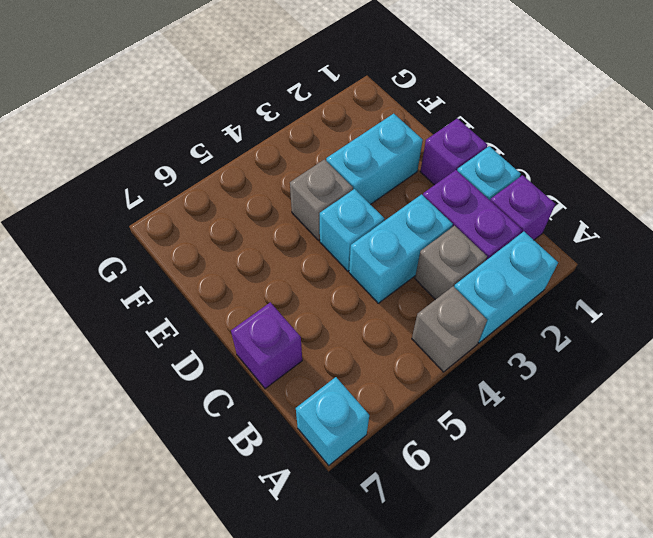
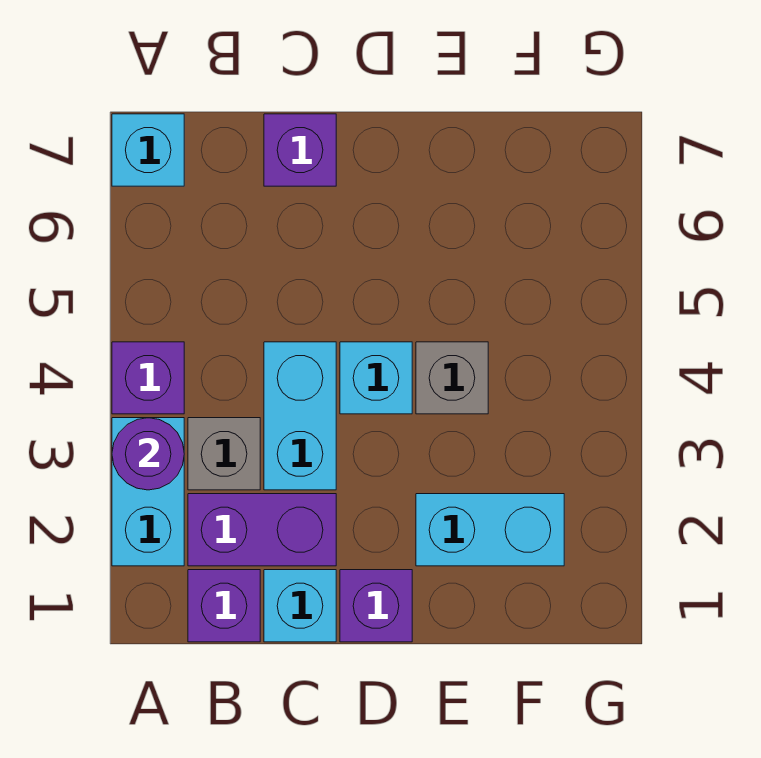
none -> purple round brick A3 level 2
grey brick A4 level 1 -> purple brick A4 level 1
cyan brick E2:E3 level 1 -> cyan brick E2:F2 level 1

